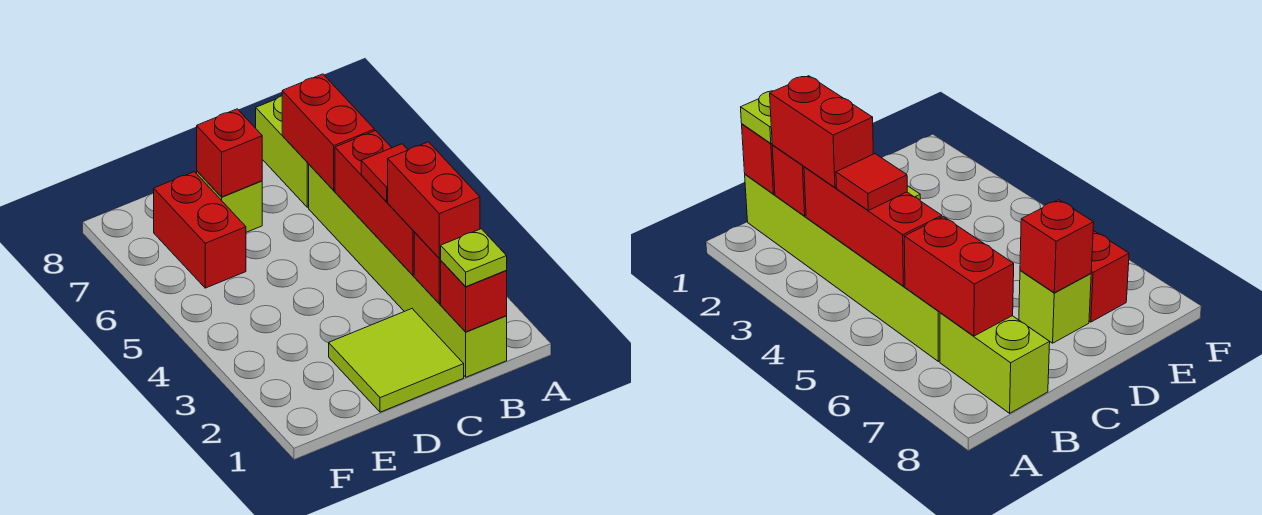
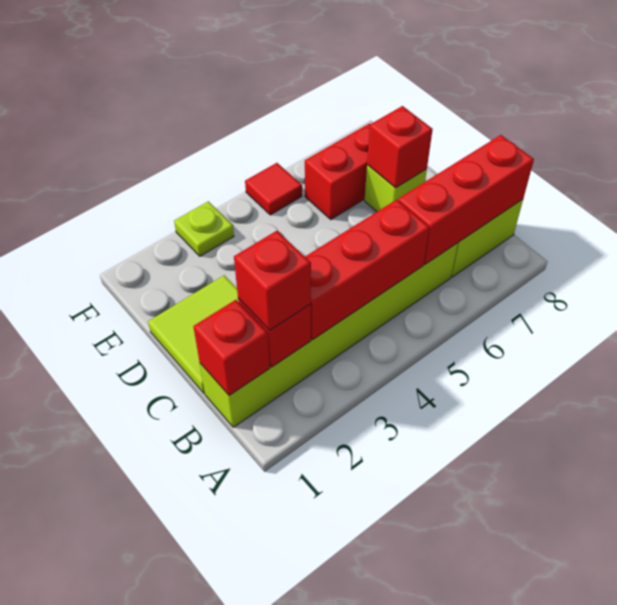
lime plate B1 level 3 -> lime plate F3 level 1
red brick B2:B3 level 3 -> red brick B2 level 3
red tile B4 level 3 -> red tile F5 level 1
red brick B6:B7 level 2 -> red brick B6:B8 level 2

